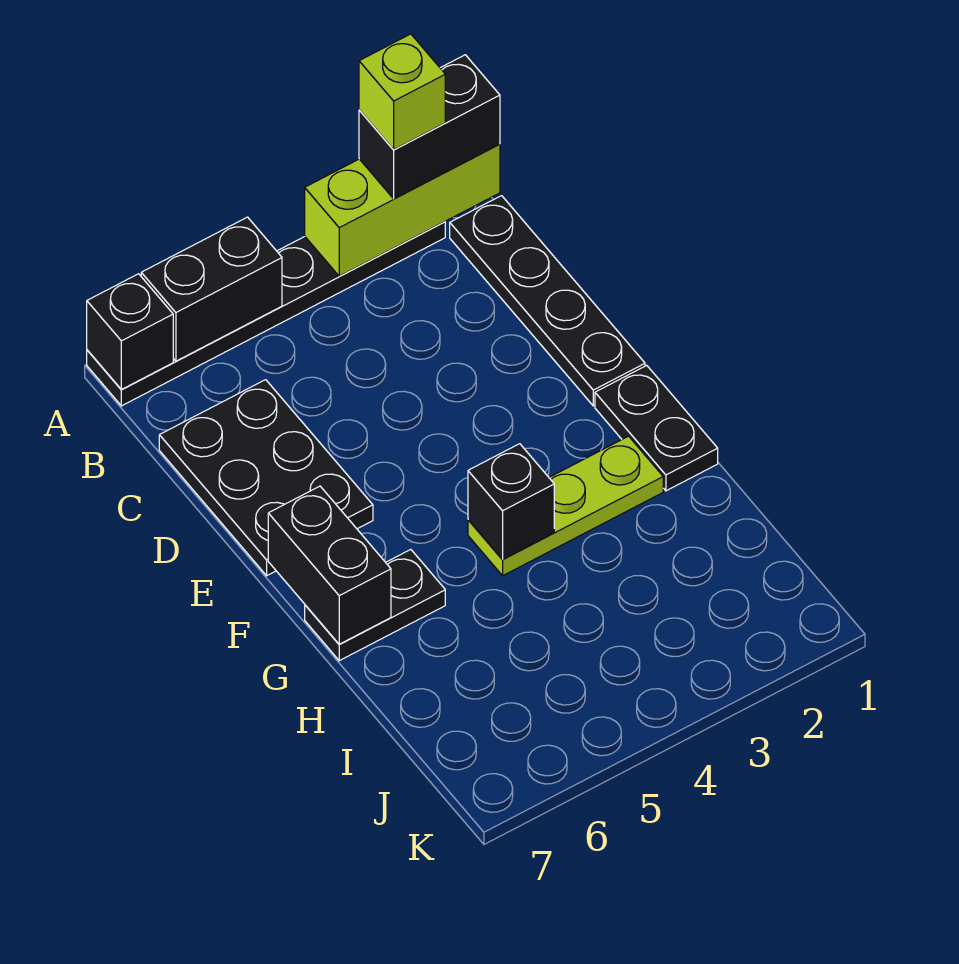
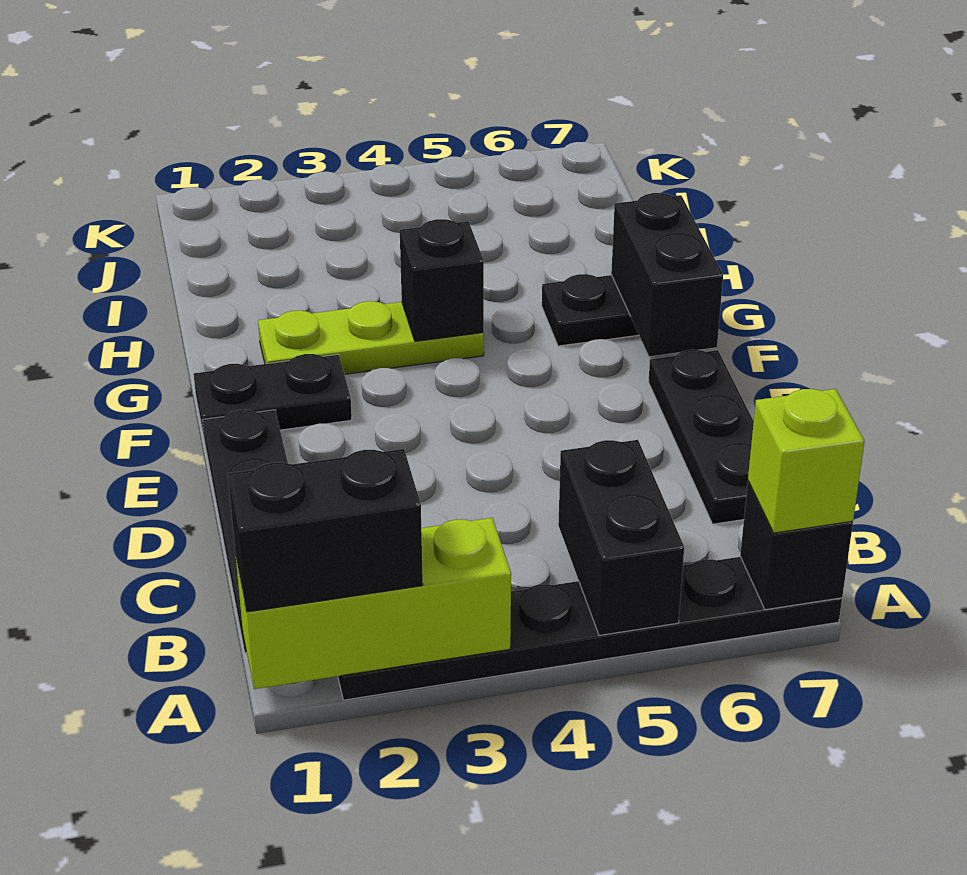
lime brick A2 level 4 -> lime brick A7 level 3
black brick A5:A6 level 2 -> black brick A5:B5 level 2
black plate C6:E7 level 1 -> black plate C7:E7 level 1
black plate F1:G1 level 1 -> black plate F1:F2 level 1

